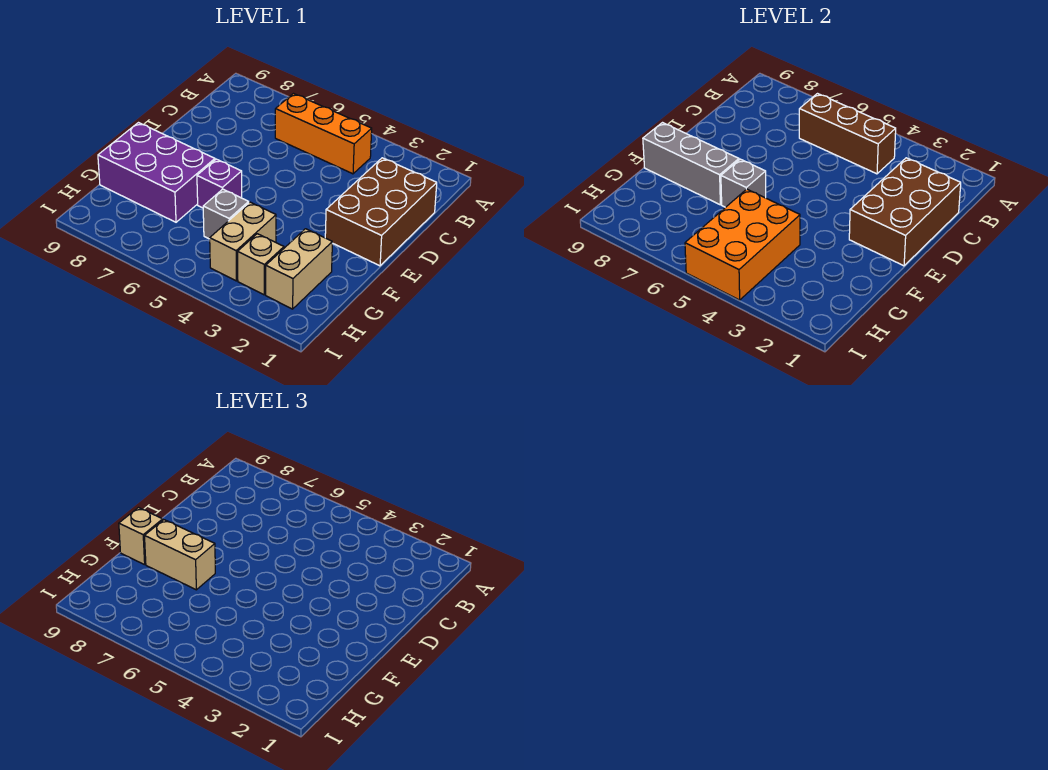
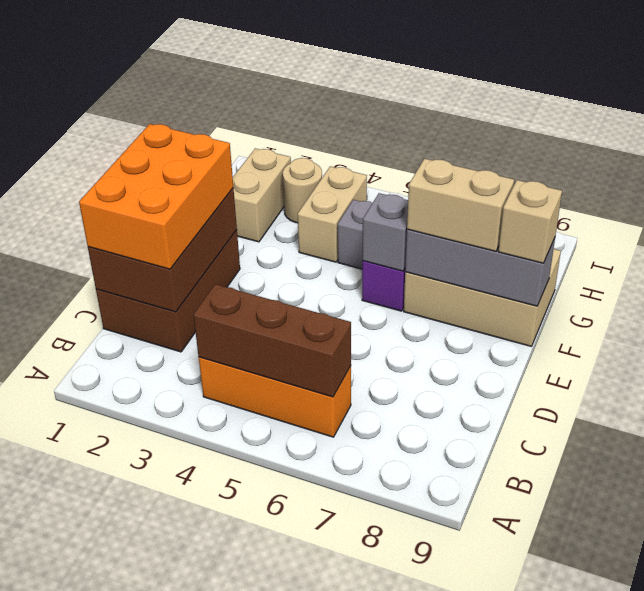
purple brick F7:G9 level 1 -> tan brick F7:G9 level 1
orange brick G4:I5 level 2 -> orange brick C1:E2 level 3
tan brick H3 level 1 -> tan round brick H3 level 1

